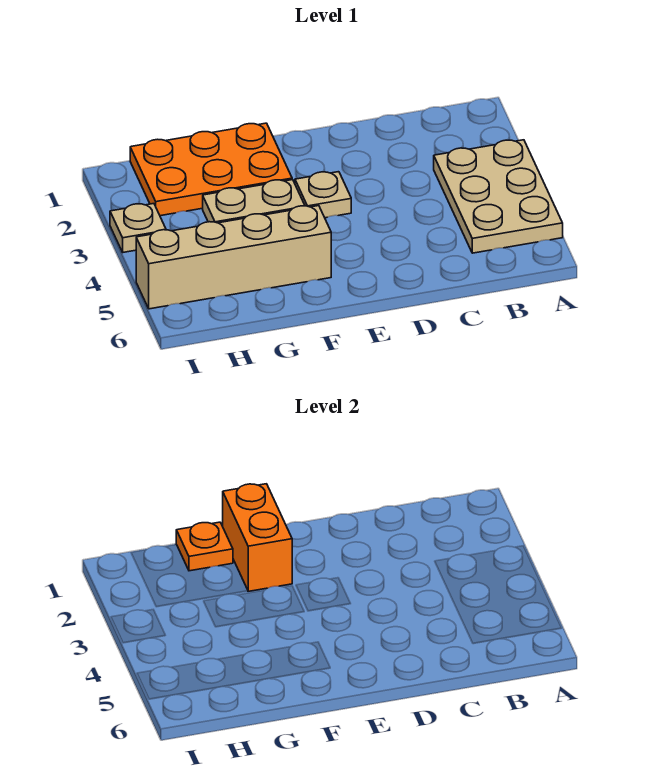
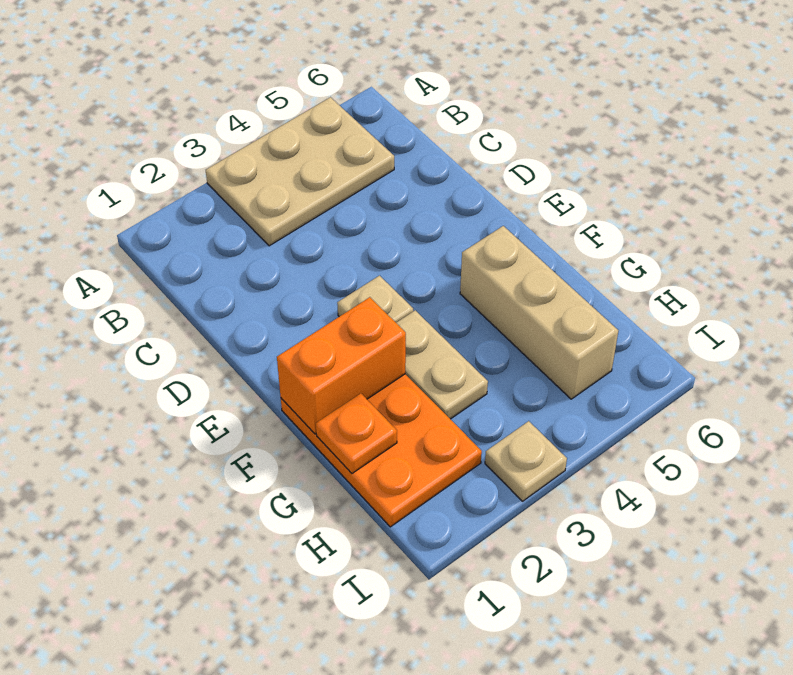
tan brick F5:I5 level 1 -> tan brick F5:H5 level 1

